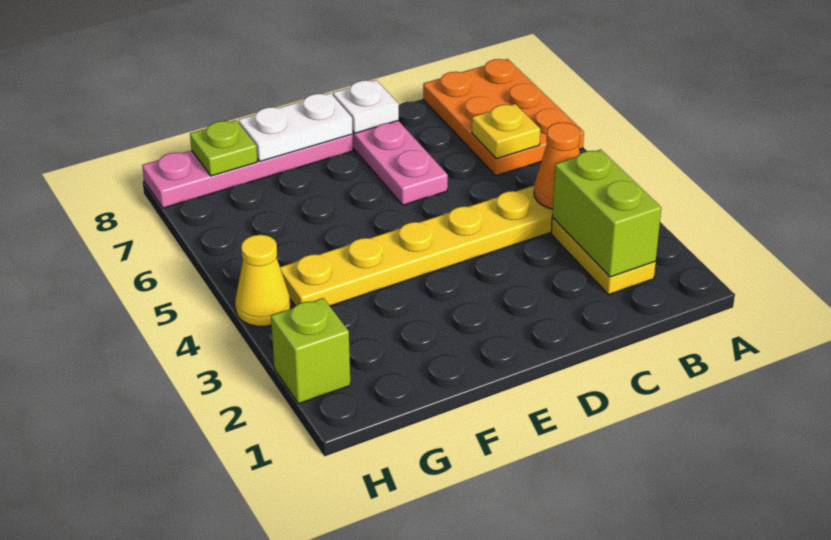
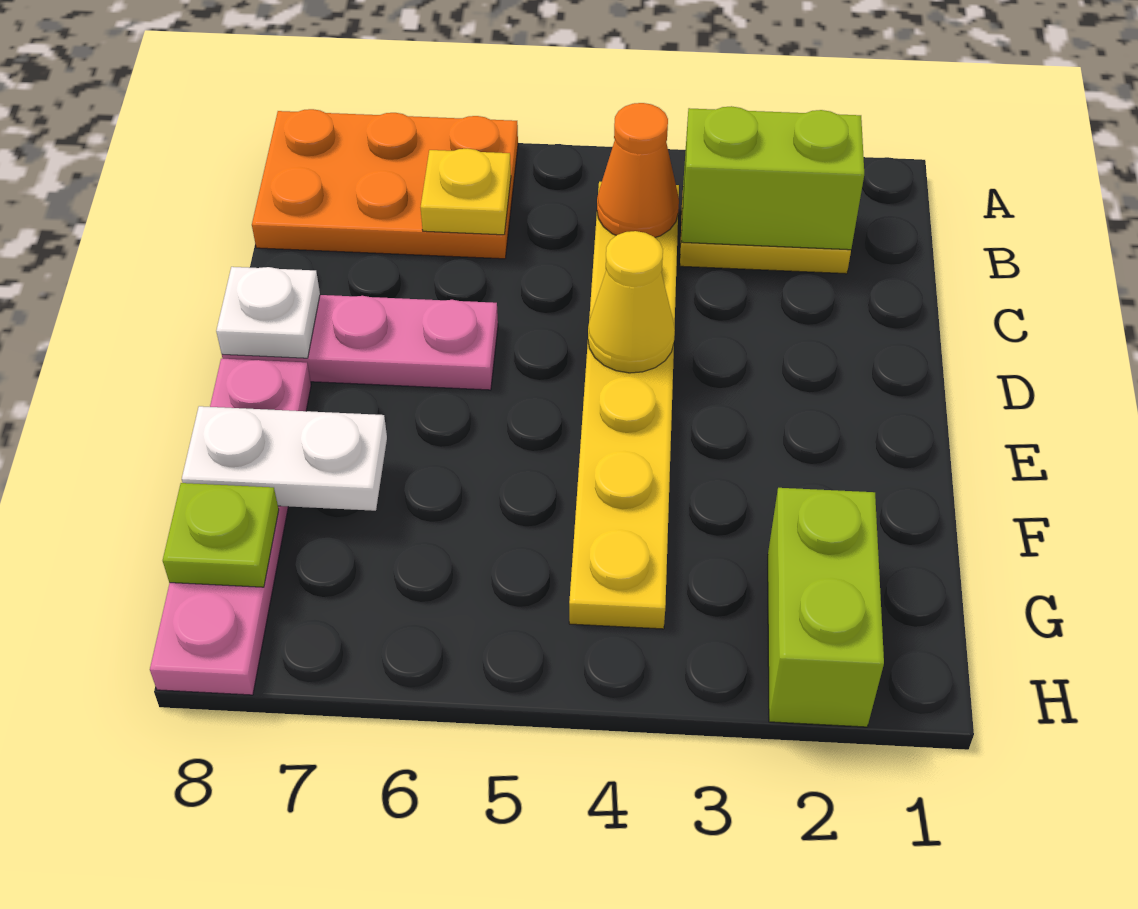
white plate E8:F8 level 2 -> white plate F7:F8 level 2
lime brick H2 level 1 -> lime brick G2:H2 level 1
yellow cone H4 level 1 -> yellow cone D4 level 2

